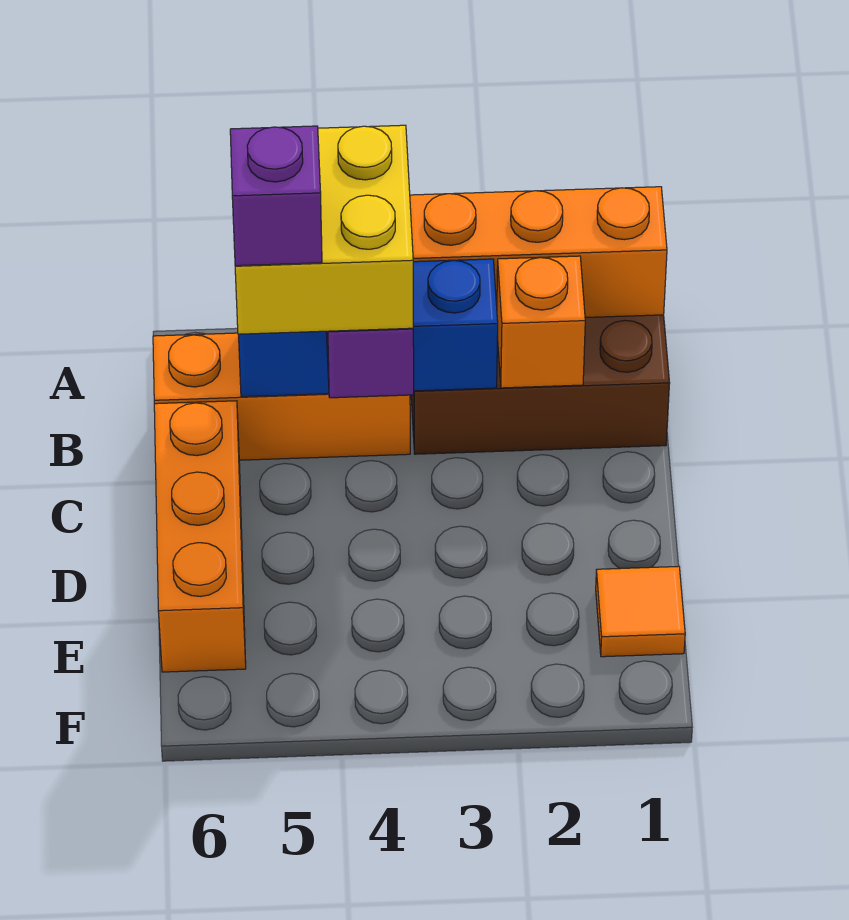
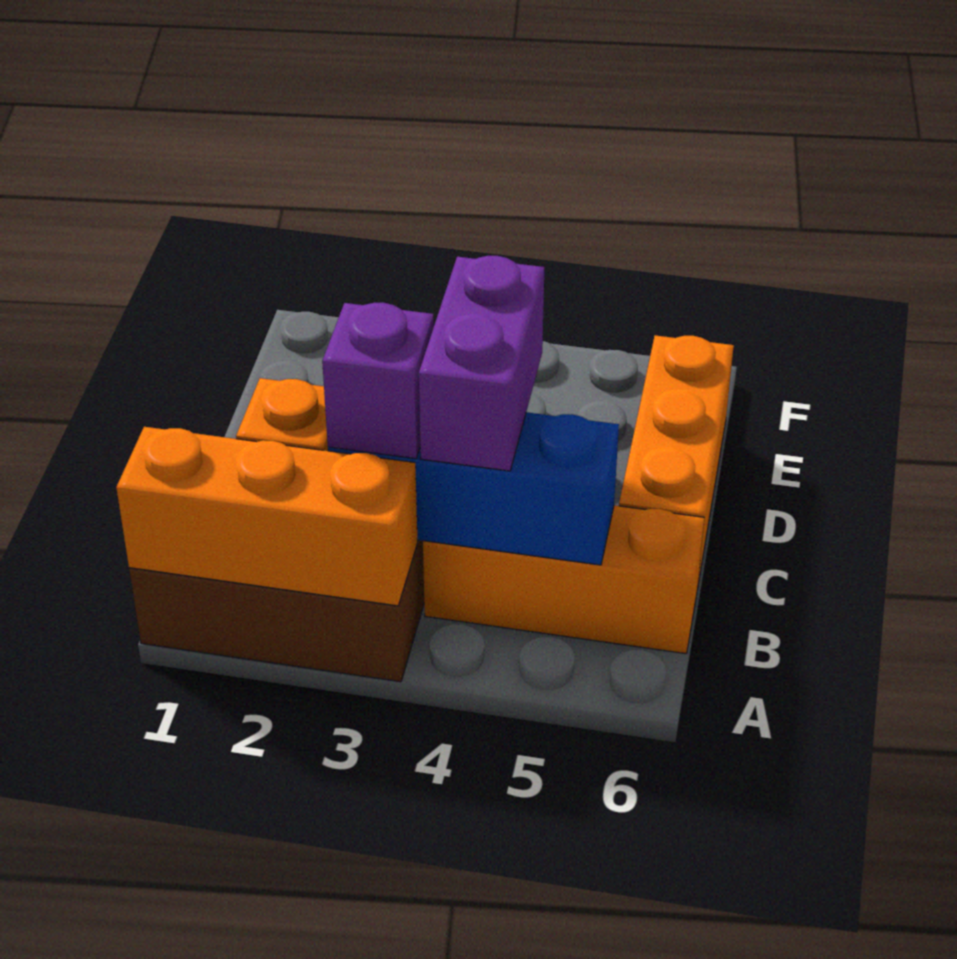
yellow brick B4:C5 level 4 -> none
purple brick C5 level 5 -> purple brick B3 level 3
orange tile E1 level 1 -> none

